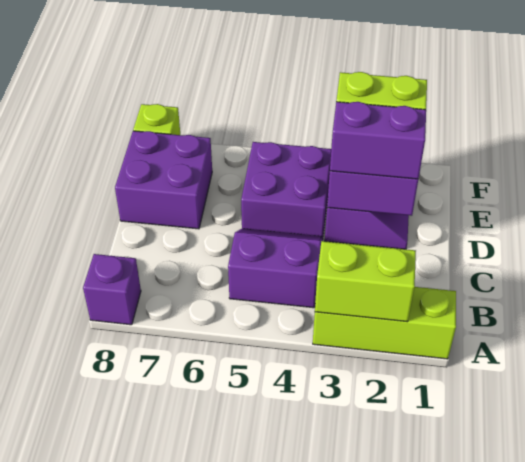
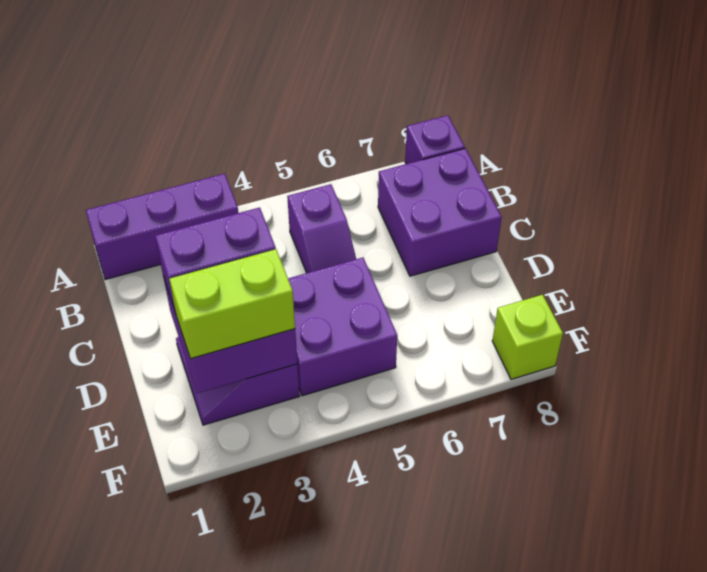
lime brick A1:A3 level 1 -> purple brick A1:A3 level 1
lime brick A2:A3 level 2 -> none
purple slope B4:C5 level 1 top B -> purple slope B5:C5 level 1 top B
purple brick D7:E8 level 1 -> purple brick B7:C8 level 1

